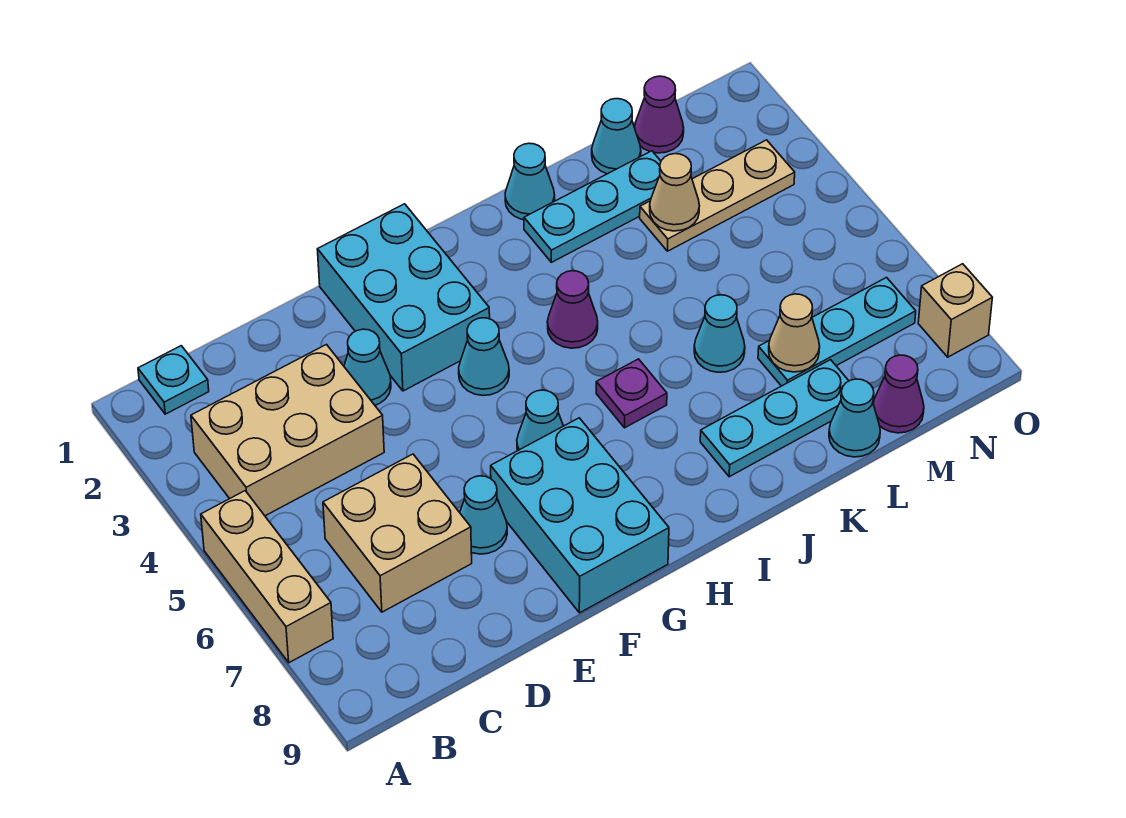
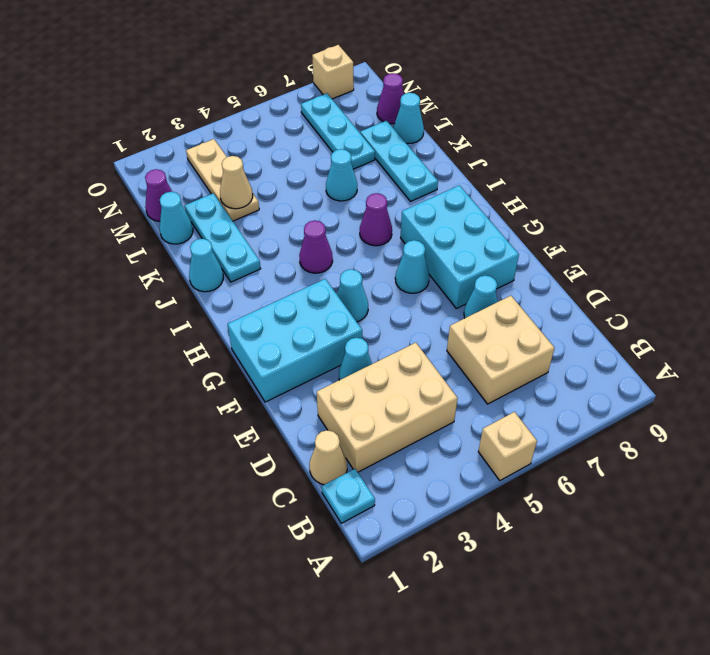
tan brick A5:A7 level 1 -> tan brick A5 level 1
tan brick B3:D4 level 1 -> tan brick C2:D4 level 1
cyan brick F7:G9 level 1 -> cyan brick F7:H8 level 1
purple plate I6 level 1 -> purple cone I6 level 1
tan cone L7 level 2 -> tan cone C1 level 1

